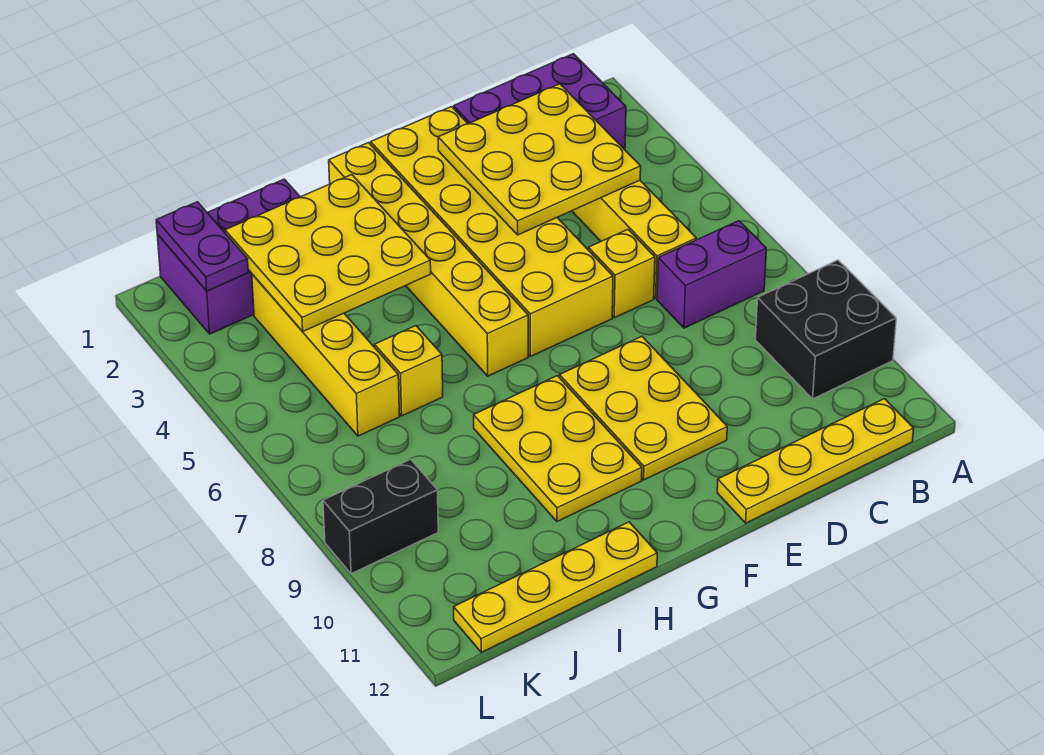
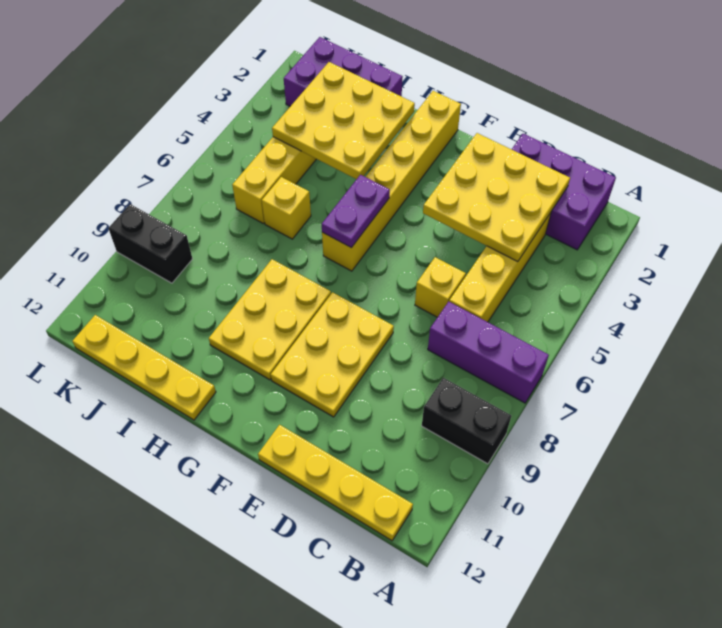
black brick A9:B10 level 1 -> black brick A9:B9 level 1
purple brick B7:C7 level 1 -> purple brick A7:C7 level 1
yellow brick E1:F6 level 1 -> none
purple plate K1:K2 level 2 -> purple plate G5:G6 level 2

